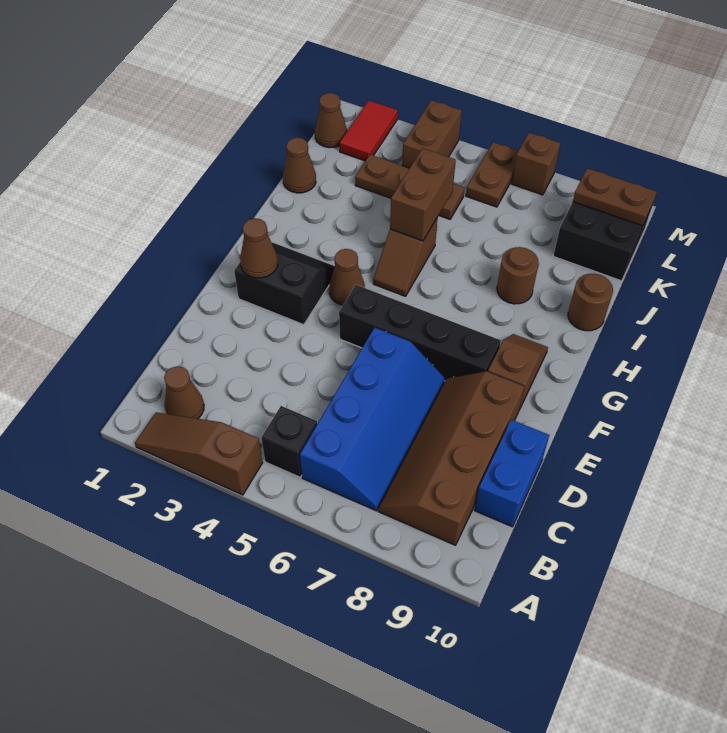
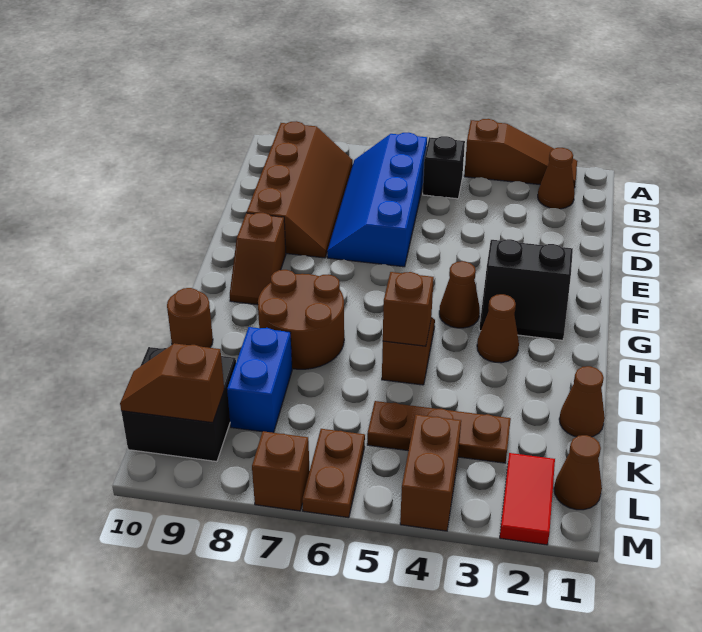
blue brick C10:D10 level 1 -> blue brick J8:K8 level 1
brown cone F2 level 2 -> brown cone H3 level 1
black brick F5:F8 level 1 -> none
brown brick I5:J5 level 2 -> brown brick I5 level 2
brown round brick I8 level 1 -> brown round brick H7:I8 level 1
brown plate L9:L10 level 2 -> brown slope L9:L10 level 2 top 9

